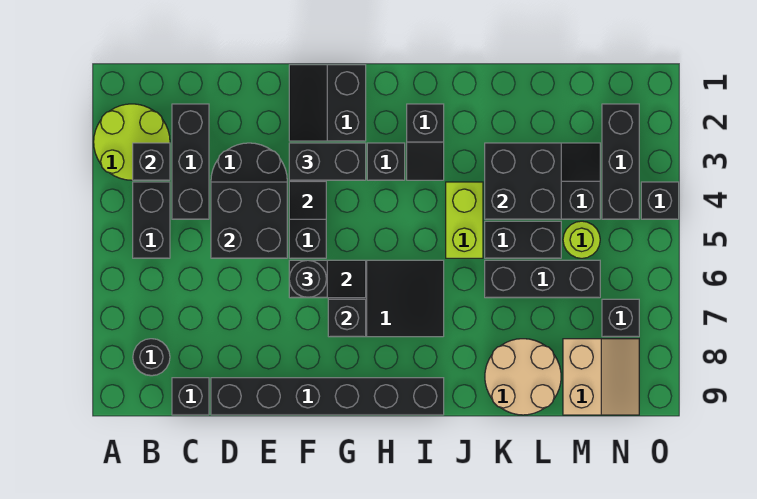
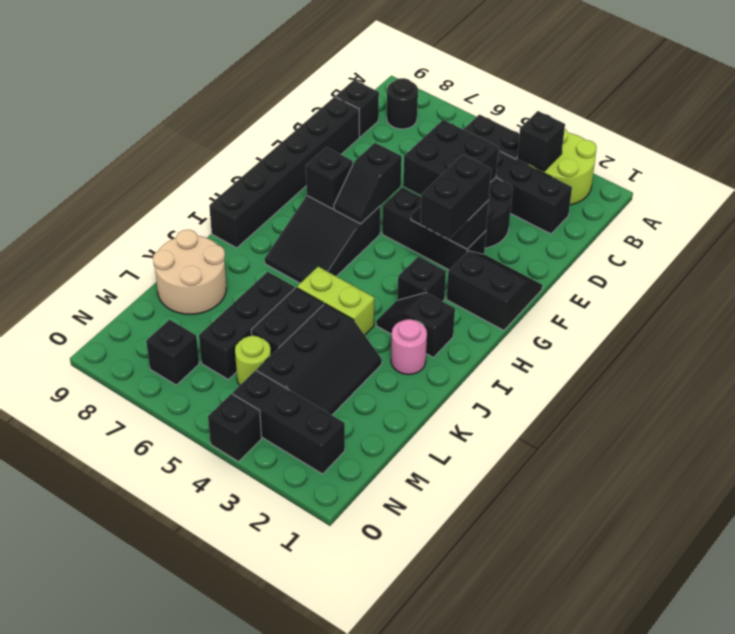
black round brick F6 level 3 -> none
none -> pink round brick J2 level 1
black brick K3:L4 level 2 -> none
tan slope M8:N9 level 1 top M -> none

